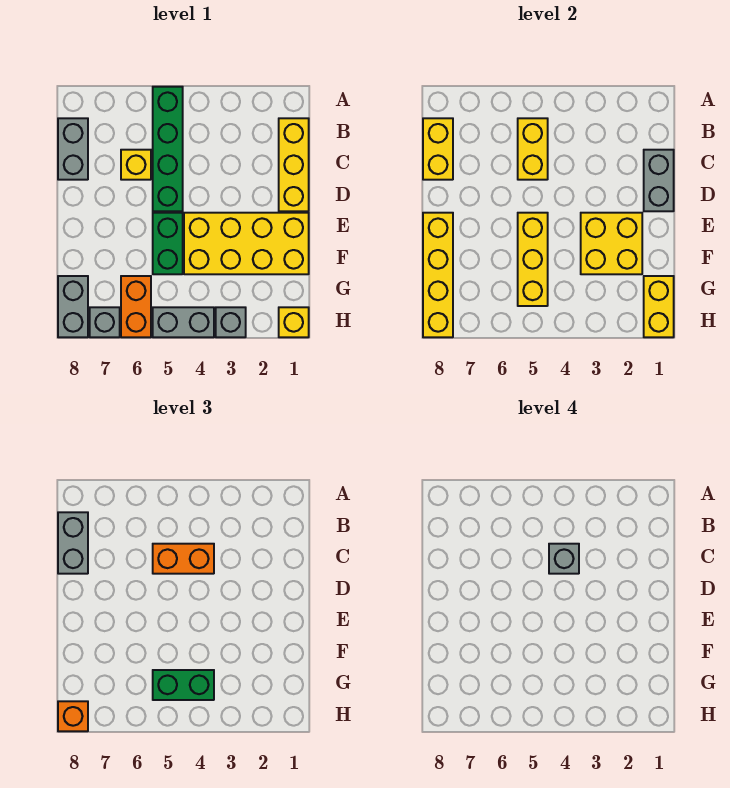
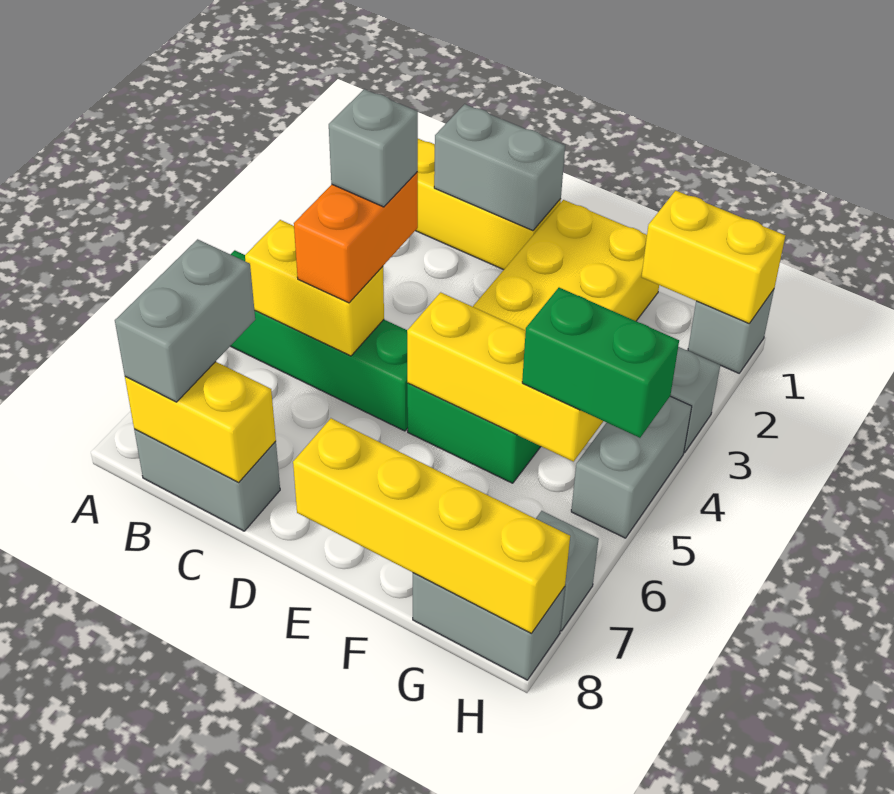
grey brick B8:C8 level 3 -> grey brick B7:B8 level 3
yellow brick C6 level 1 -> none
yellow brick E2:F3 level 2 -> none
green brick G4:G5 level 3 -> green brick G5:H5 level 3
orange brick G6:H6 level 1 -> none
yellow brick H1 level 1 -> grey brick H1 level 1
orange brick H8 level 3 -> none

